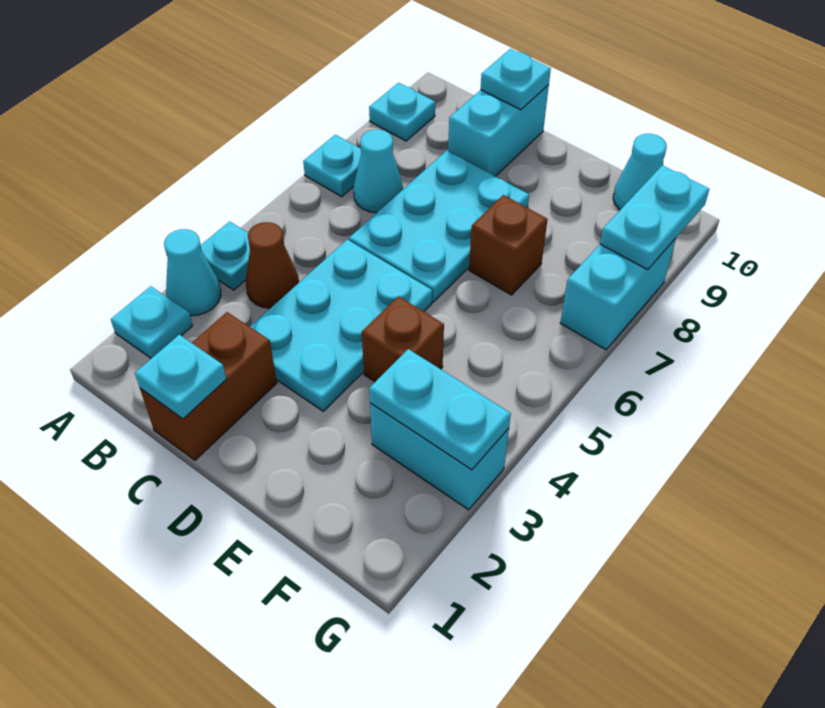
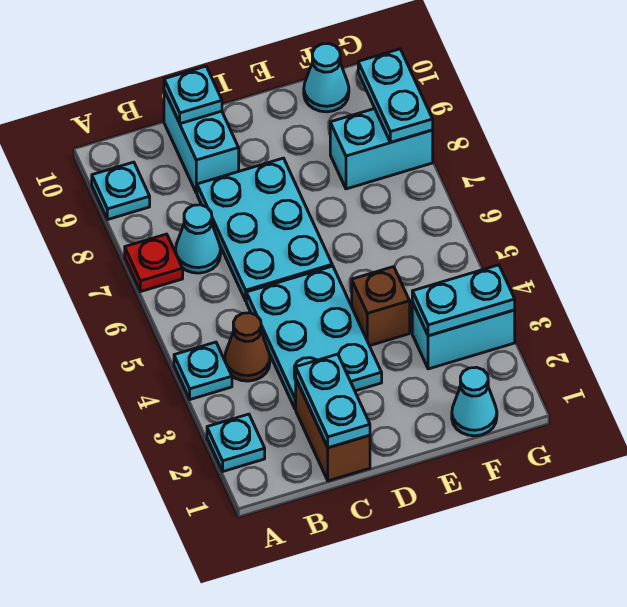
cyan cone A3 level 1 -> cyan cone F1 level 1
cyan plate A7 level 1 -> red plate A7 level 1
cyan plate C1 level 2 -> cyan plate C1:C2 level 2
brown brick E7 level 1 -> none
cyan brick G7:G8 level 1 -> cyan brick F8:G8 level 1

